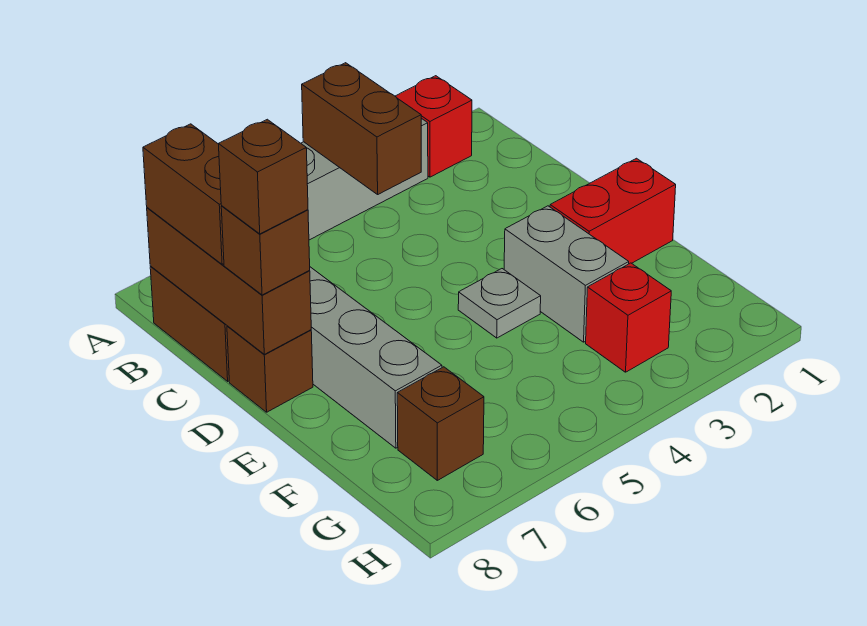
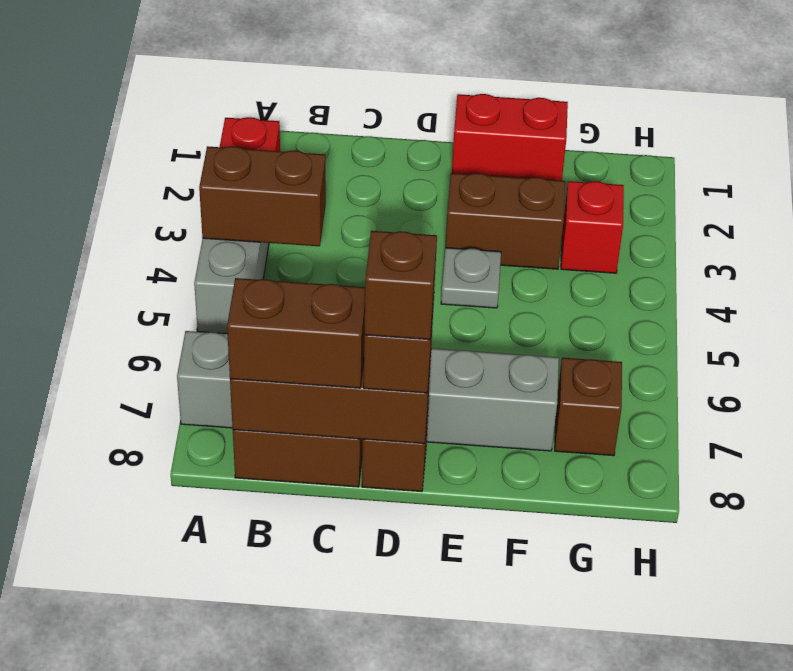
red brick E1:E2 level 1 -> red brick E1:F1 level 1
grey brick E3:F3 level 1 -> brown brick E3:F3 level 1

